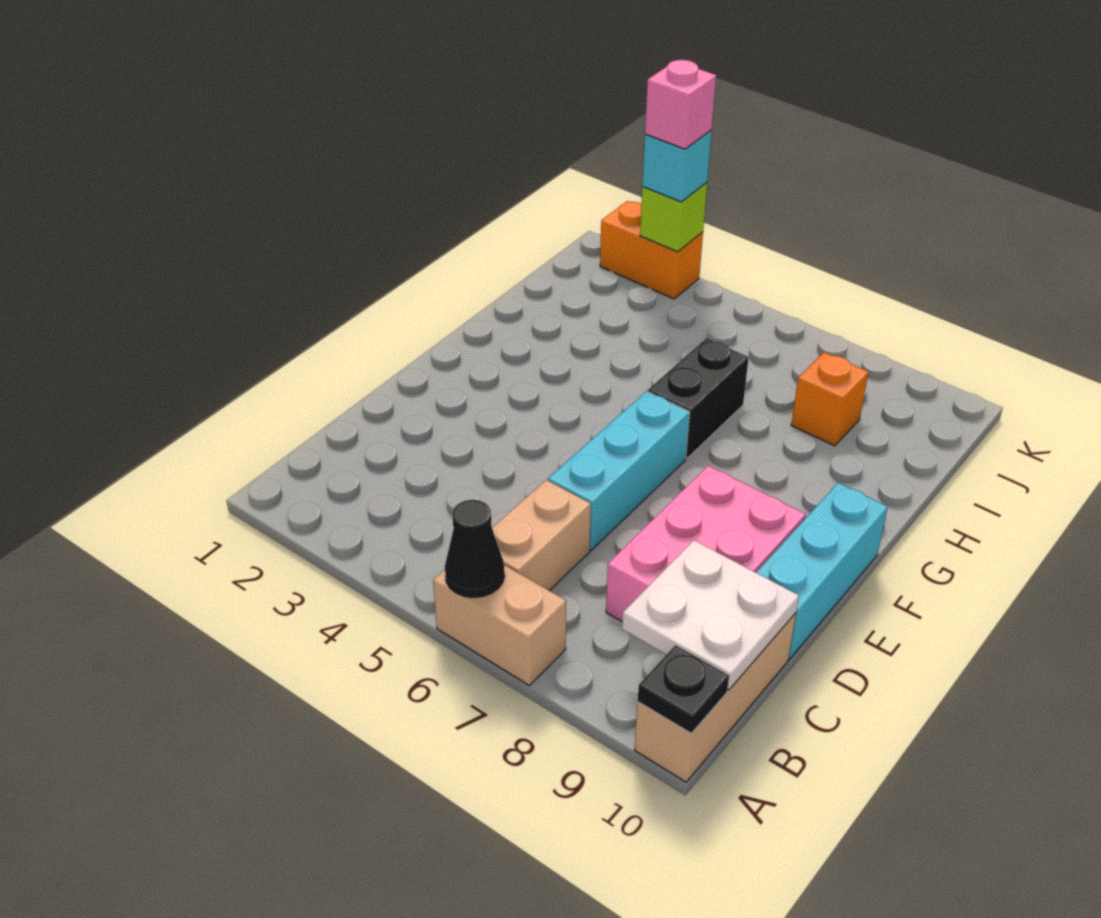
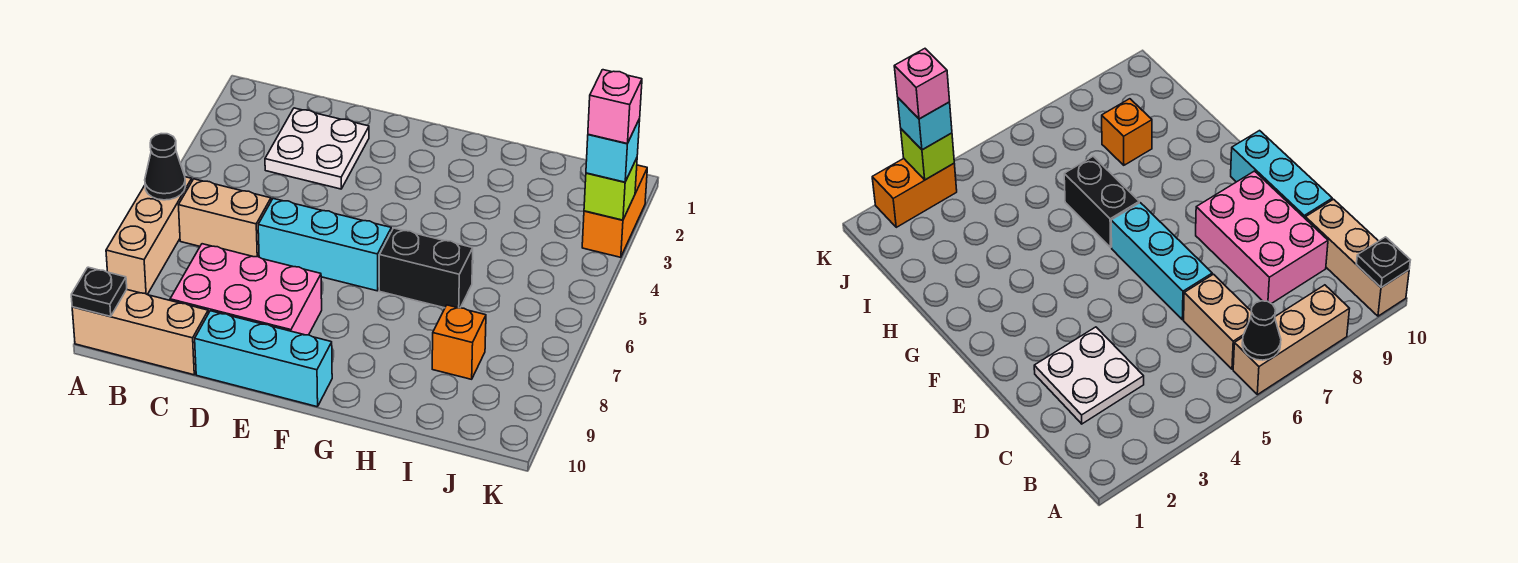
tan brick A6:A7 level 1 -> tan brick A6:A8 level 1
white plate B9:C10 level 2 -> white plate C2:D3 level 1

